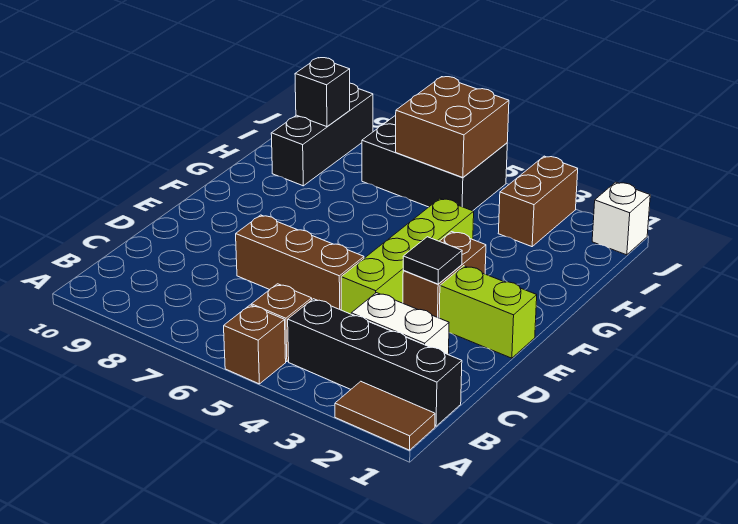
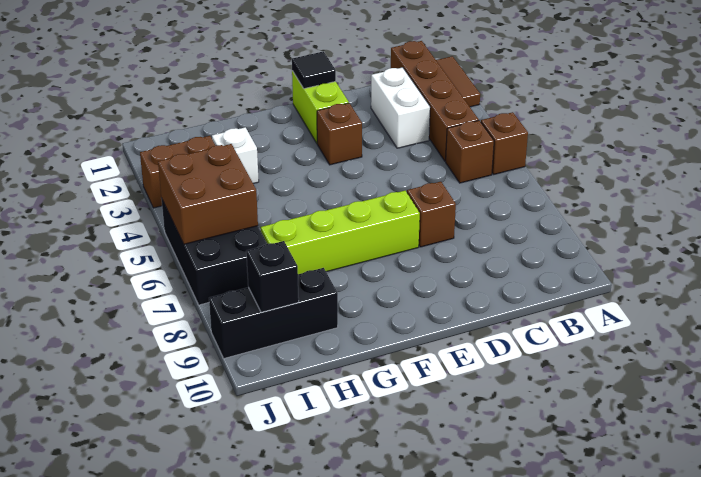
black brick B1:B4 level 1 -> brown brick B1:B4 level 1
lime brick D4:G4 level 1 -> lime brick E7:H7 level 1
brown brick D5:D7 level 1 -> brown brick D7 level 1
brown brick E3:F3 level 1 -> brown brick E3 level 1
black tile E3 level 2 -> black tile E1 level 2
white brick J1 level 1 -> white brick H3 level 1

